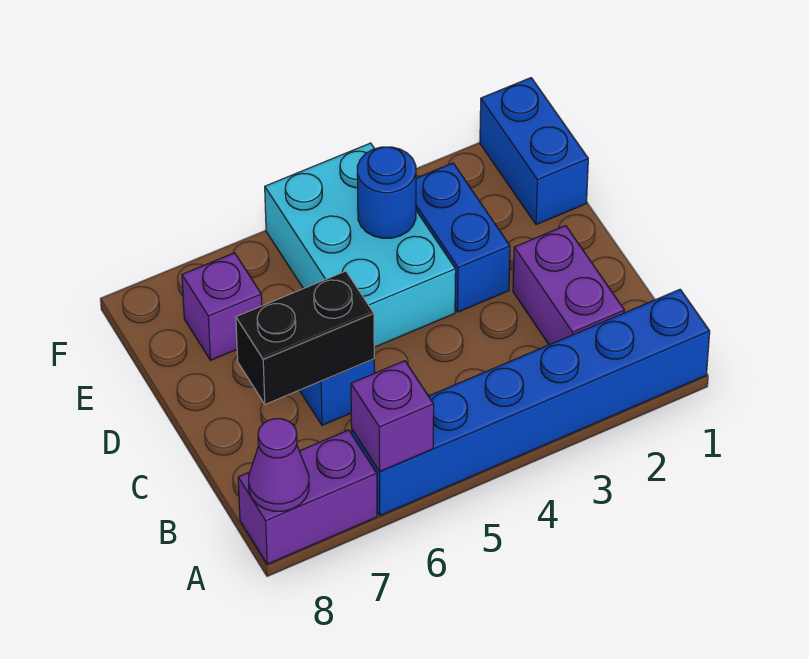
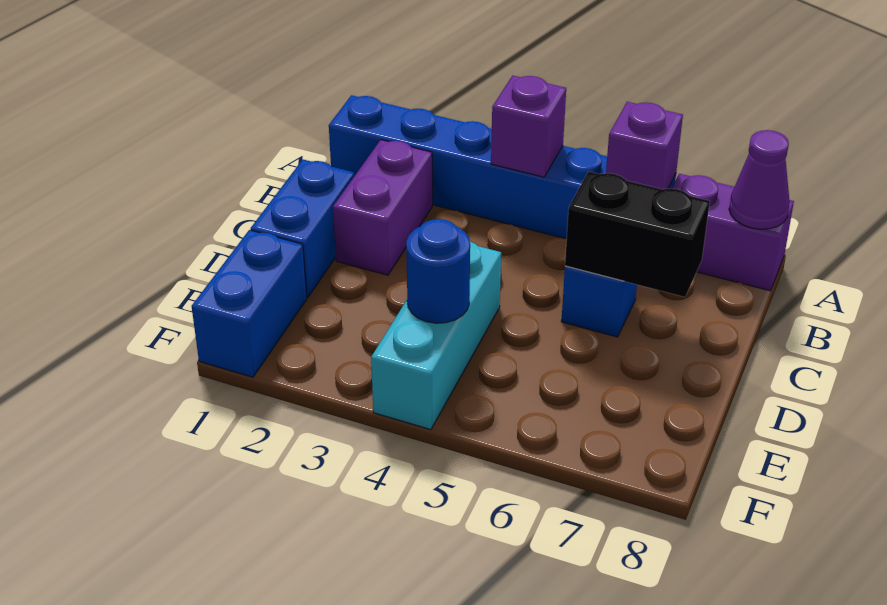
blue brick D3:E3 level 1 -> blue brick C1:D1 level 1
cyan brick D4:F5 level 1 -> cyan brick D4:F4 level 1
purple brick E7 level 1 -> purple brick A4 level 2

